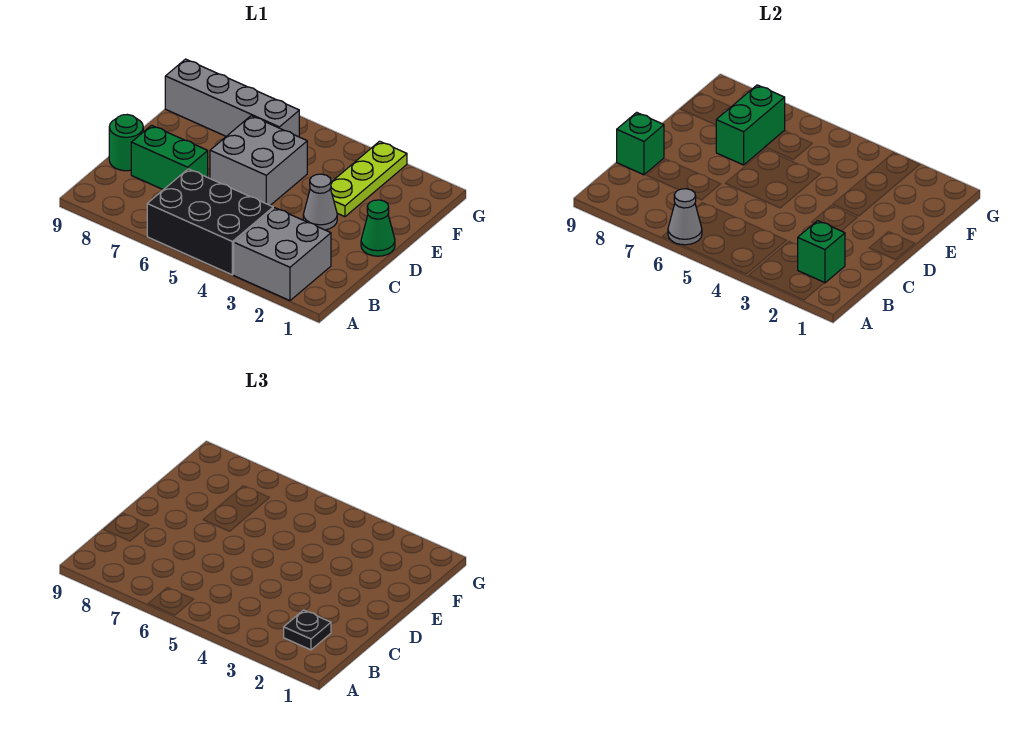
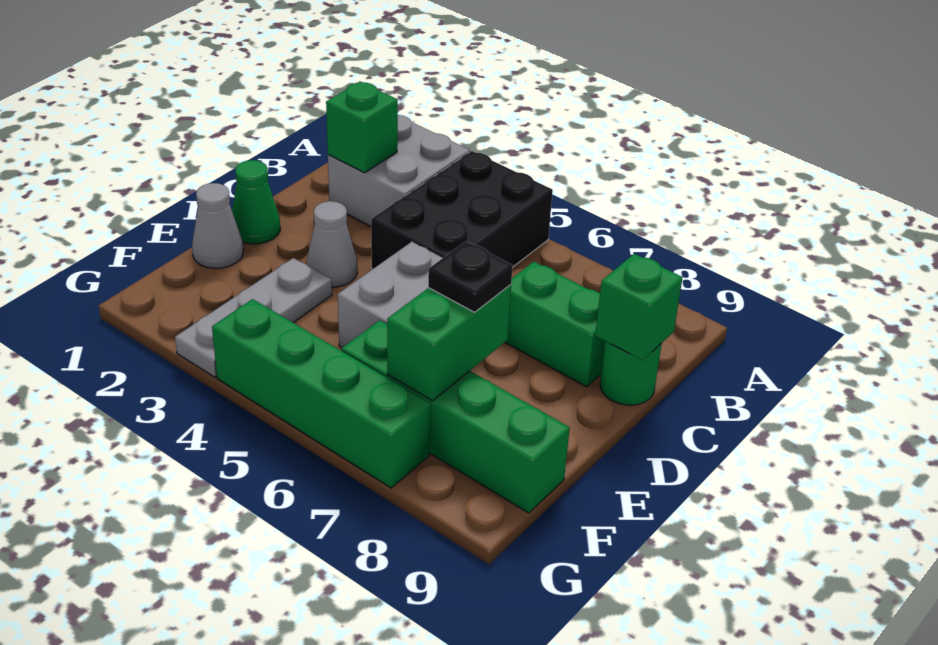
black brick A4:B6 level 1 -> black brick A4:C5 level 1
grey cone A6 level 2 -> grey cone E1 level 1
black plate B2 level 3 -> black plate E7 level 3
lime plate E3:G3 level 1 -> grey plate E3:G3 level 1
grey brick F6:F9 level 1 -> green brick F6:F9 level 1
none -> green brick G4:G7 level 1

